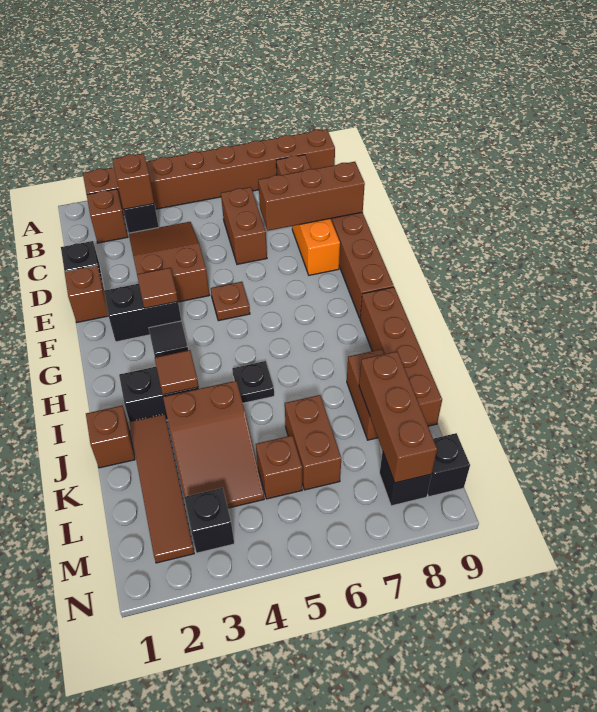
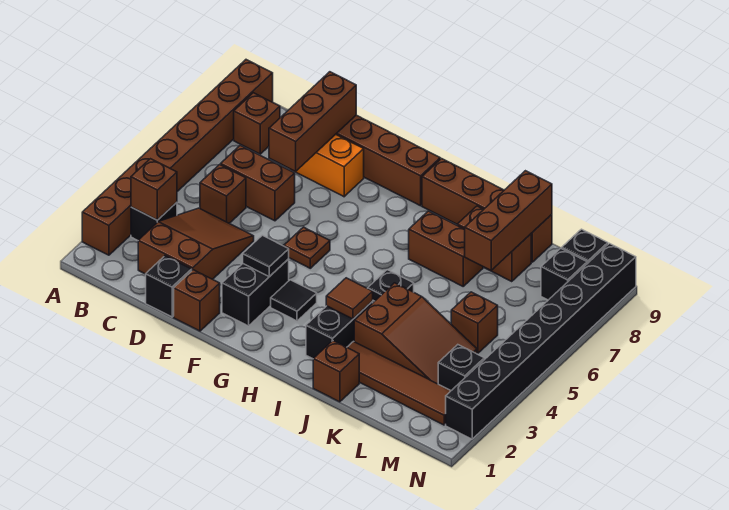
brown brick B2 level 1 -> brown brick C5 level 1
brown slope C3:E4 level 1 top E -> brown slope C2:D4 level 1 top 2
brown tile F3 level 2 -> black tile F3 level 2
brown brick K6:L6 level 1 -> brown brick I7:J7 level 1
brown brick K8:M8 level 2 -> brown brick K7:K9 level 2
none -> black brick N2:N9 level 1

